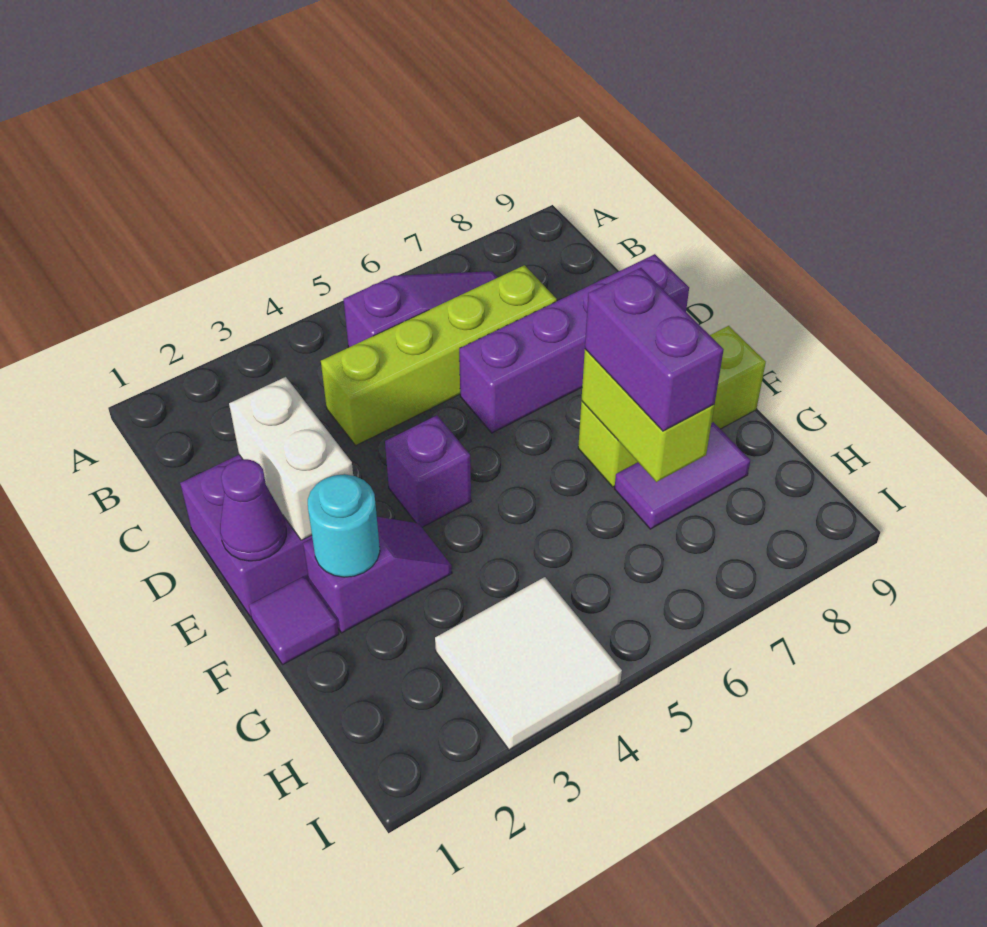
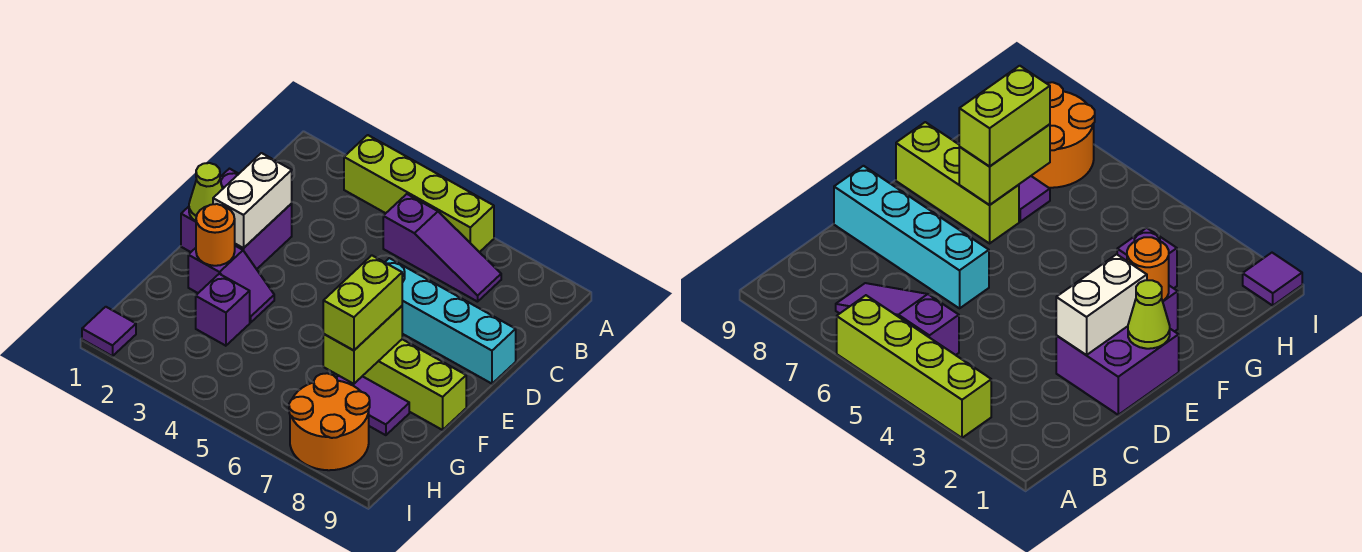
lime brick C4:C7 level 1 -> lime brick A3:A6 level 1
purple brick D6:D9 level 1 -> cyan brick D6:D9 level 1
purple cone E1 level 2 -> lime cone E1 level 2
purple brick E4 level 1 -> purple brick G3 level 1
purple tile F1 level 1 -> purple tile I1 level 1
cyan round brick F2 level 2 -> orange round brick F2 level 2
purple brick F7:G7 level 3 -> lime brick F7:G7 level 3
white tile H3:I4 level 1 -> none
none -> orange round brick H7:I8 level 1

